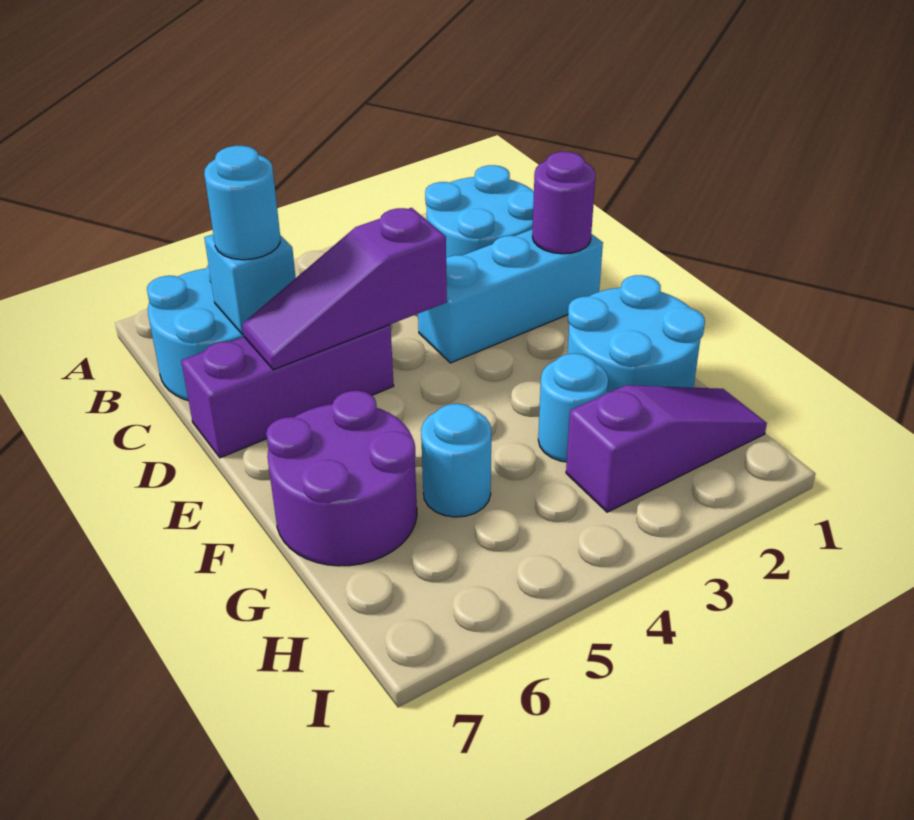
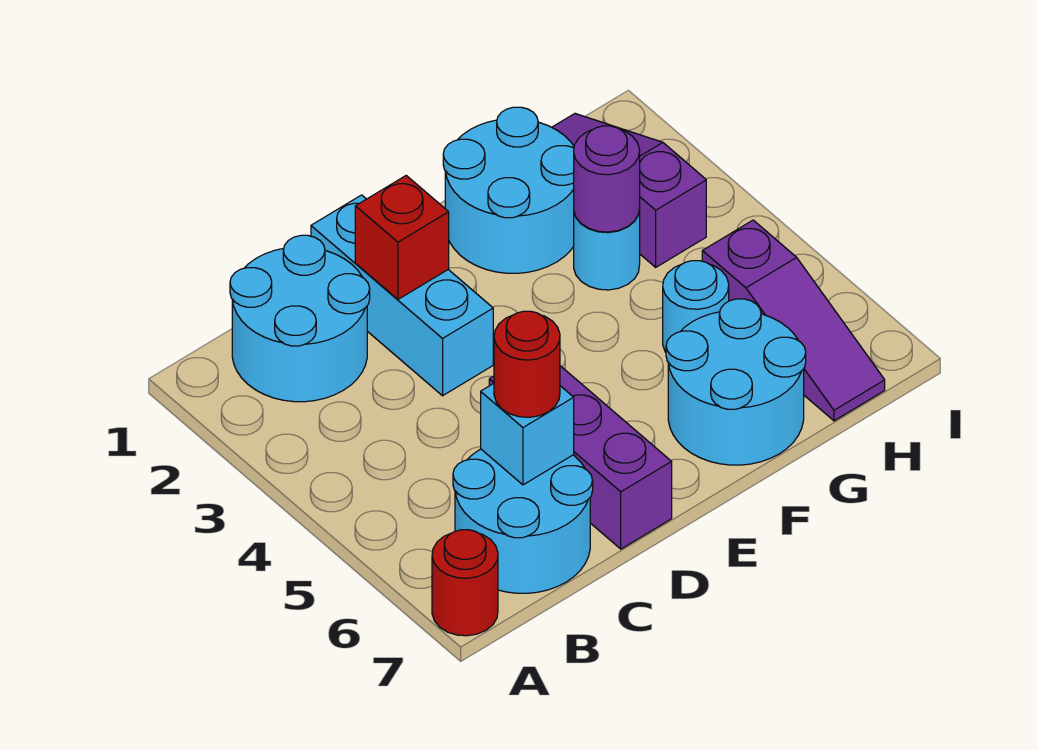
none -> red round brick A7 level 1
cyan round brick C6 level 3 -> red round brick C6 level 3
purple round brick D1 level 2 -> purple round brick G3 level 2
none -> red brick D2 level 2
purple slope D4:D6 level 2 top 4 -> purple slope H5:H7 level 1 top 5
purple round brick F6:G7 level 1 -> cyan round brick F6:G7 level 1

